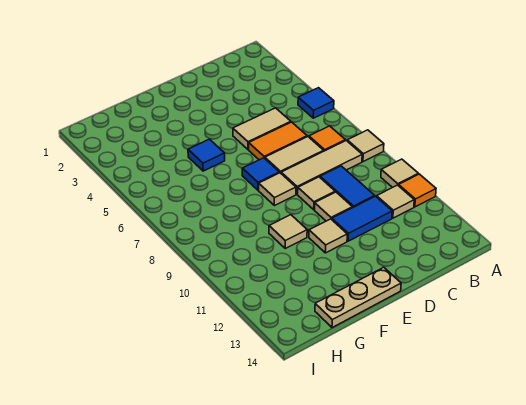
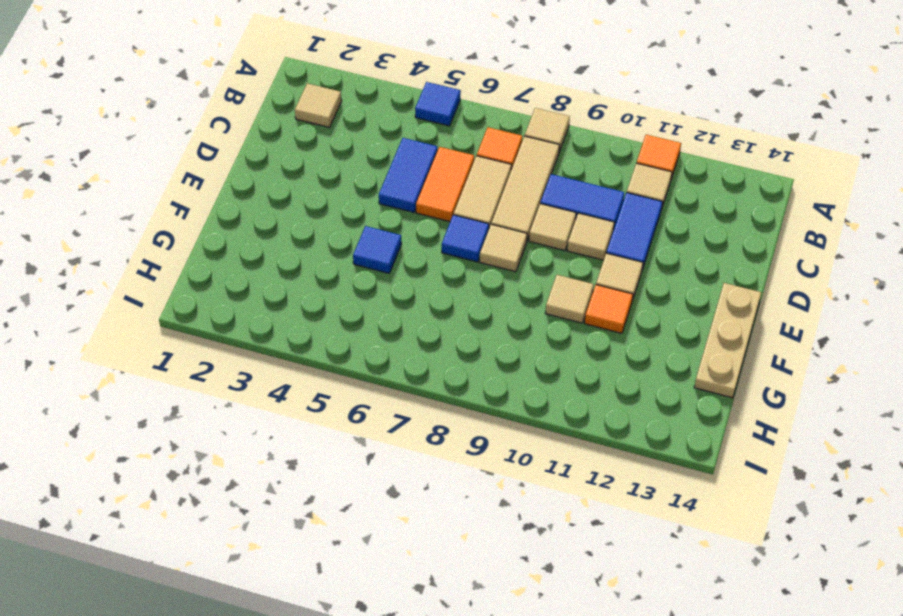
tan tile A10 level 1 -> tan tile B2 level 1
tan tile C5:D5 level 1 -> blue tile C5:D5 level 1
none -> orange tile F11 level 1

